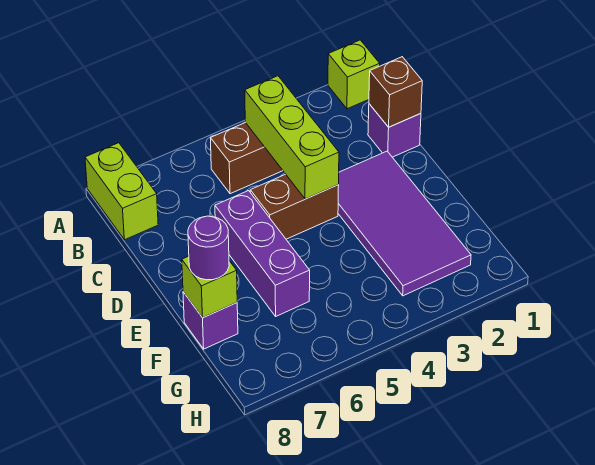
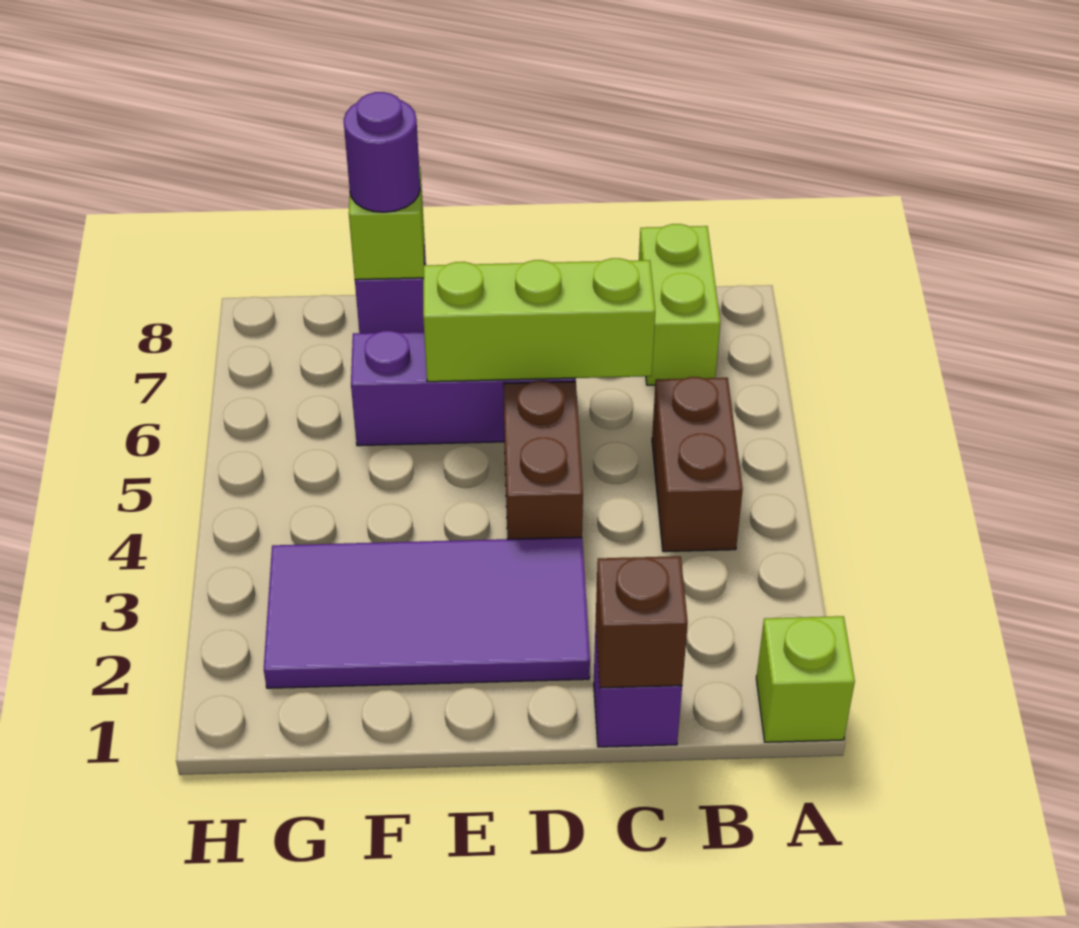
lime brick A8:B8 level 1 -> lime brick B7:B8 level 1
lime brick B4:D4 level 2 -> lime brick C6:E6 level 2

